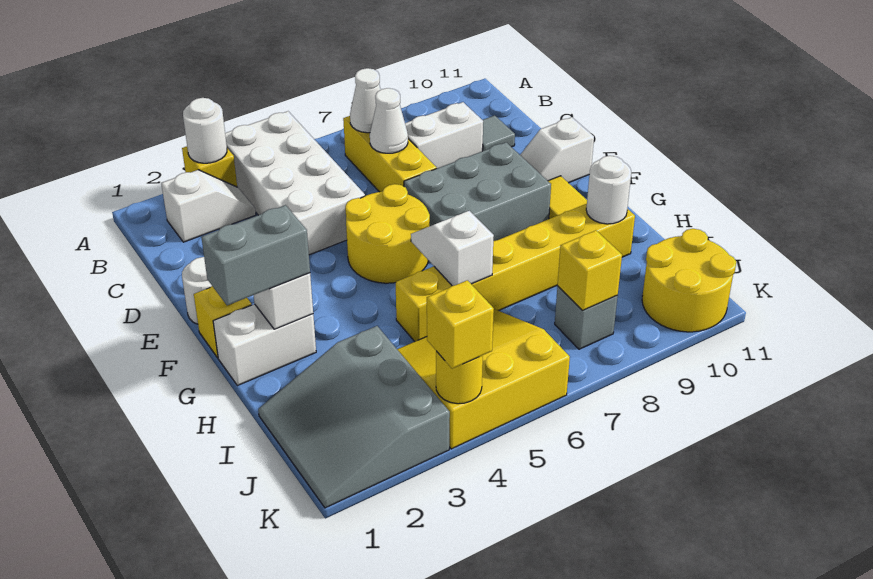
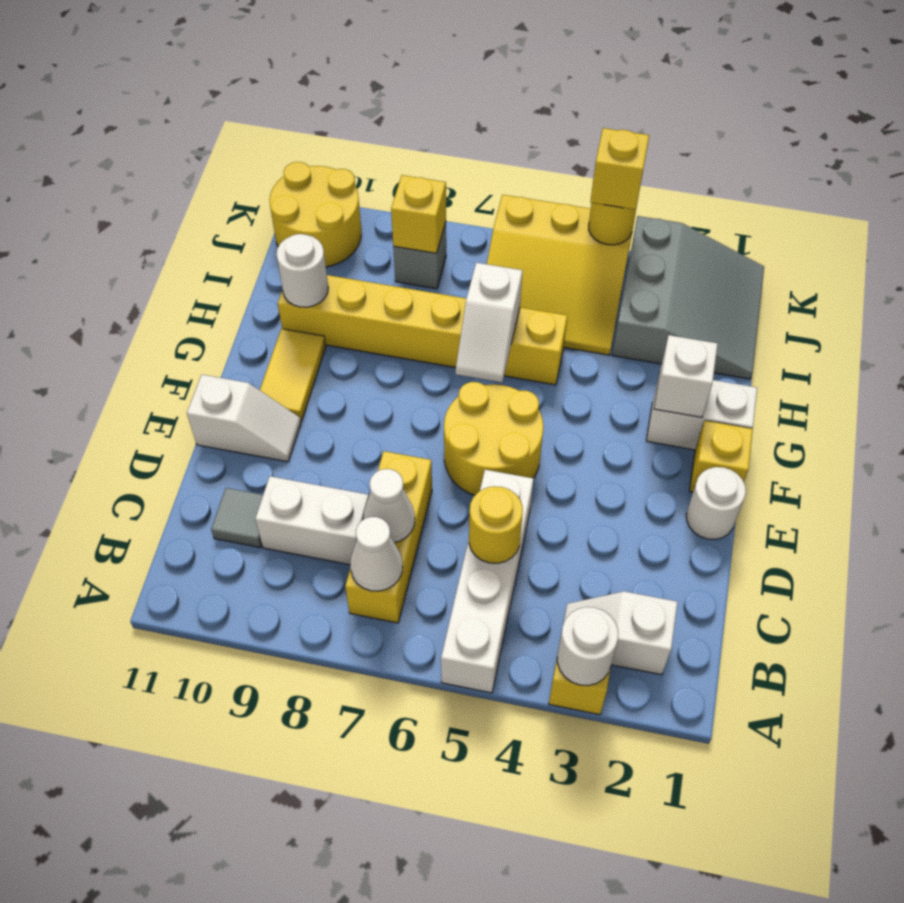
white brick A4:D5 level 1 -> white brick A5:D5 level 1
none -> yellow round brick C5 level 2
grey brick E7:F9 level 1 -> none
grey brick G1:G2 level 3 -> none

